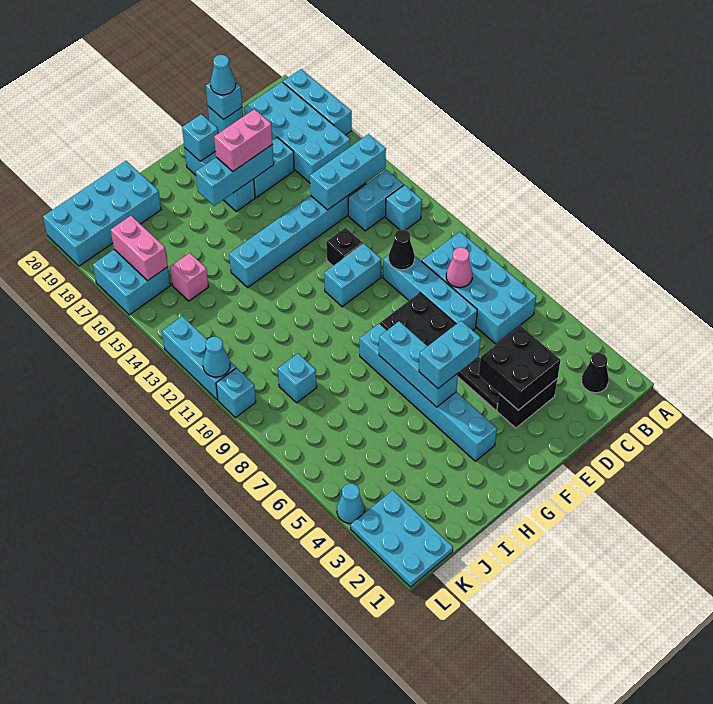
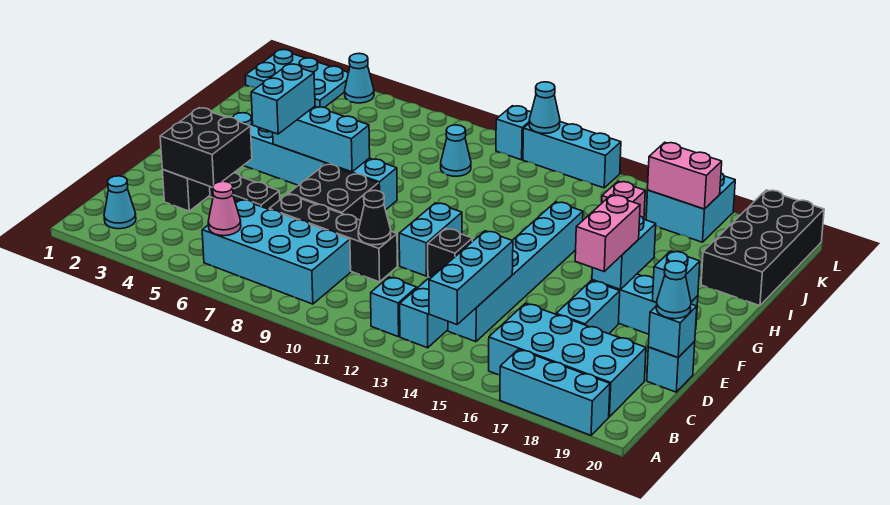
black cone B2 level 1 -> cyan cone B2 level 1
pink cone C8 level 2 -> pink cone B6 level 2
cyan brick D7:D10 level 1 -> black brick D7:D10 level 1
cyan brick E17:G17 level 2 -> cyan brick F17:G17 level 2
cyan brick I19:L20 level 1 -> black brick I19:L20 level 1
cyan brick J9 level 1 -> cyan cone J9 level 1

